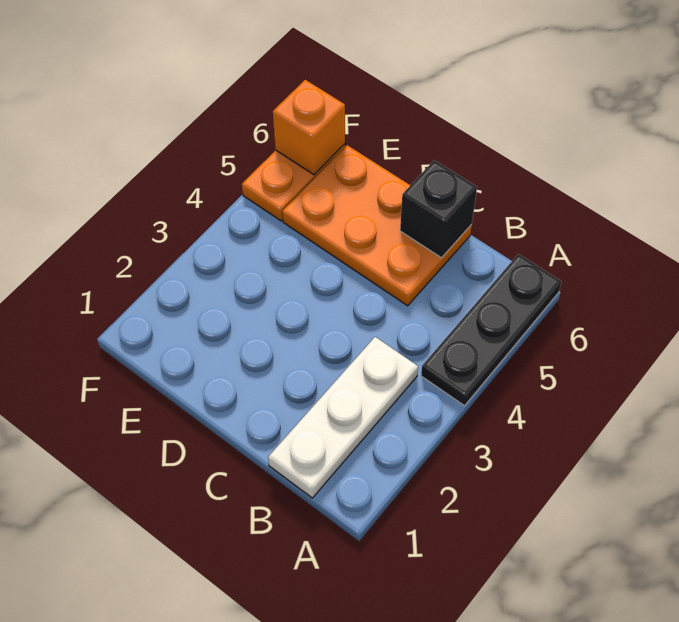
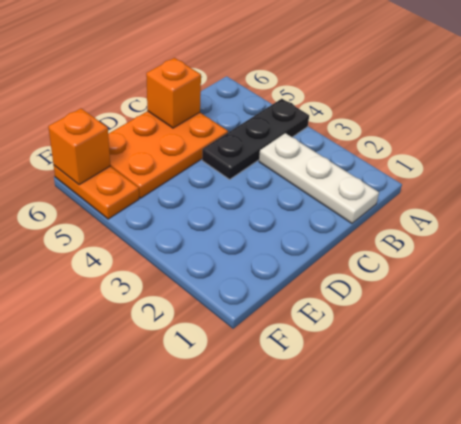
black plate A4:A6 level 1 -> black plate A4:C4 level 1
black brick C6 level 2 -> orange brick C6 level 2

